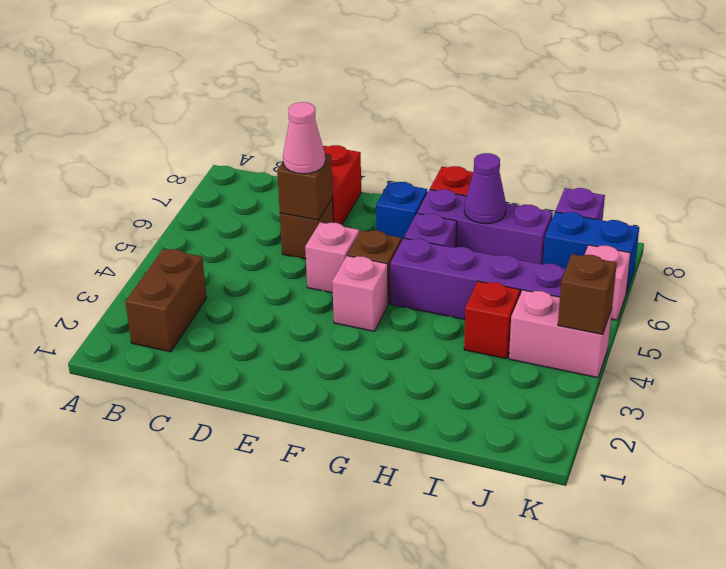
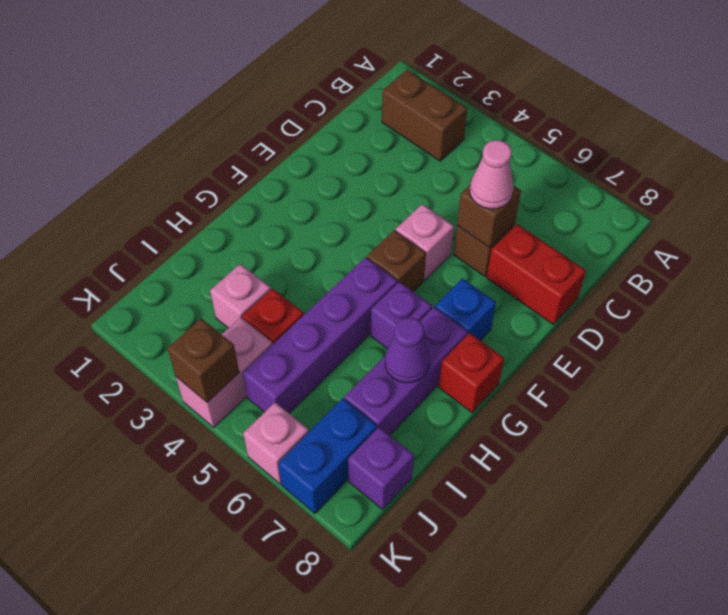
pink brick F4 level 1 -> pink brick I3 level 1

